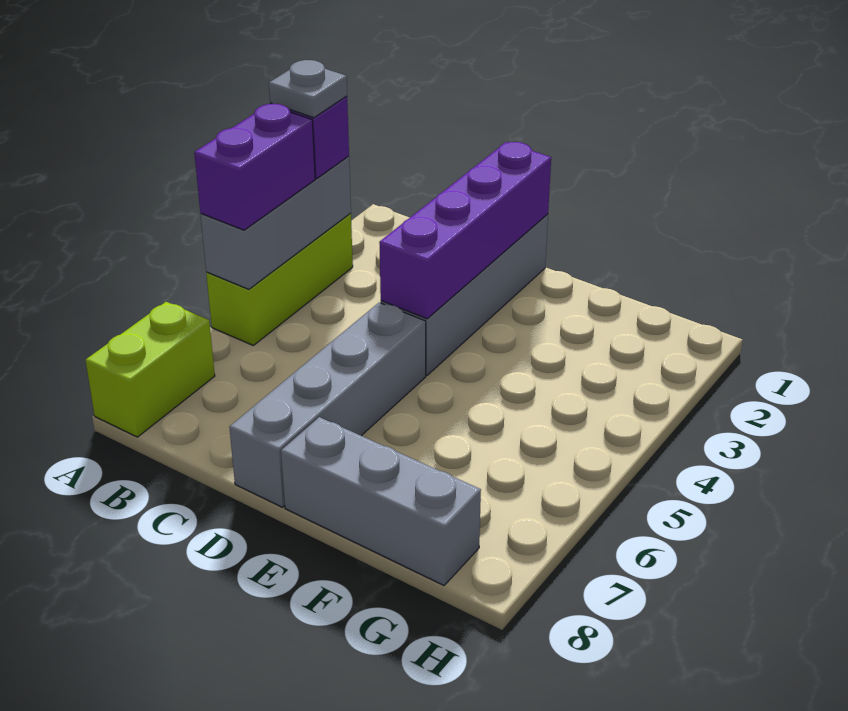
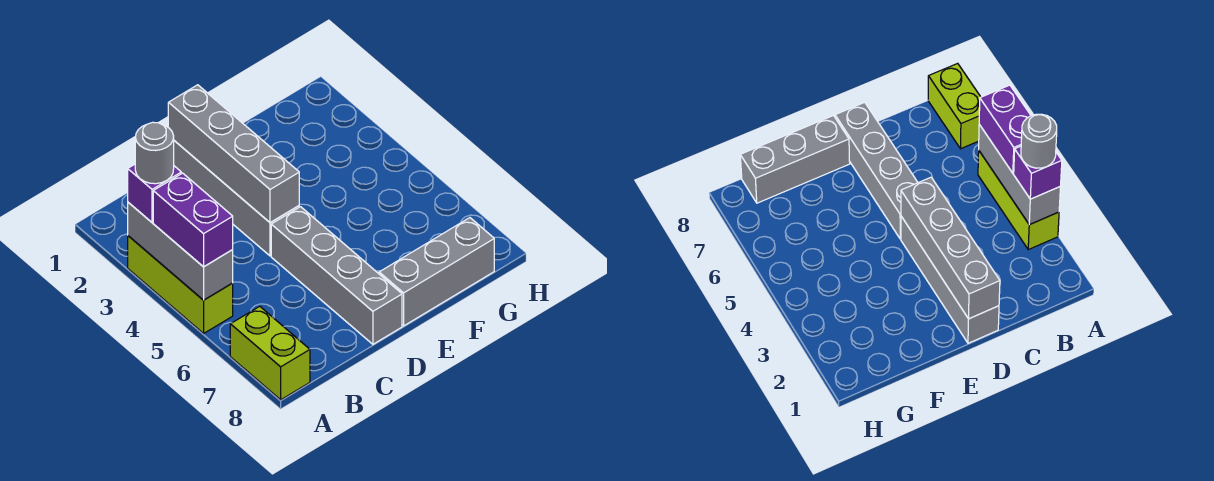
grey plate A3 level 4 -> grey round brick A3 level 4
purple brick D1:D4 level 2 -> grey brick D1:D4 level 2

